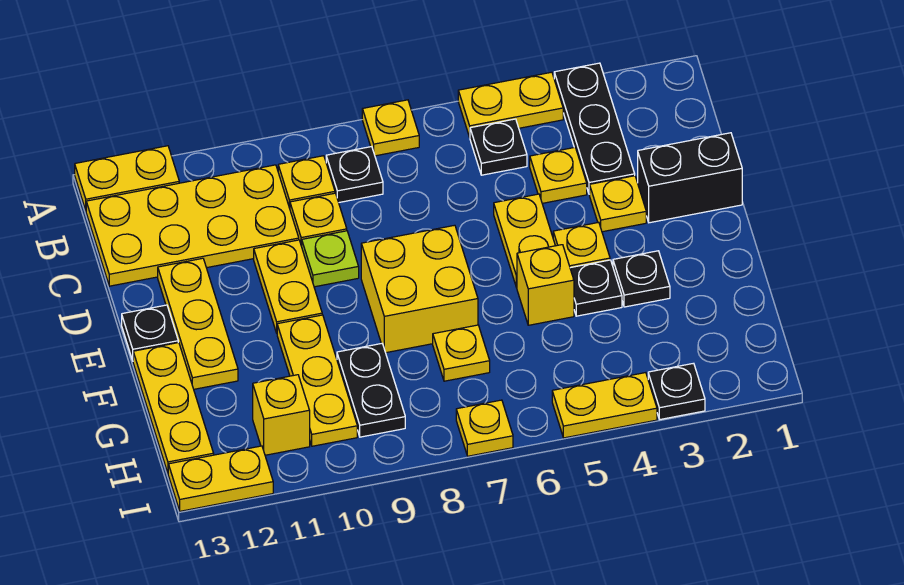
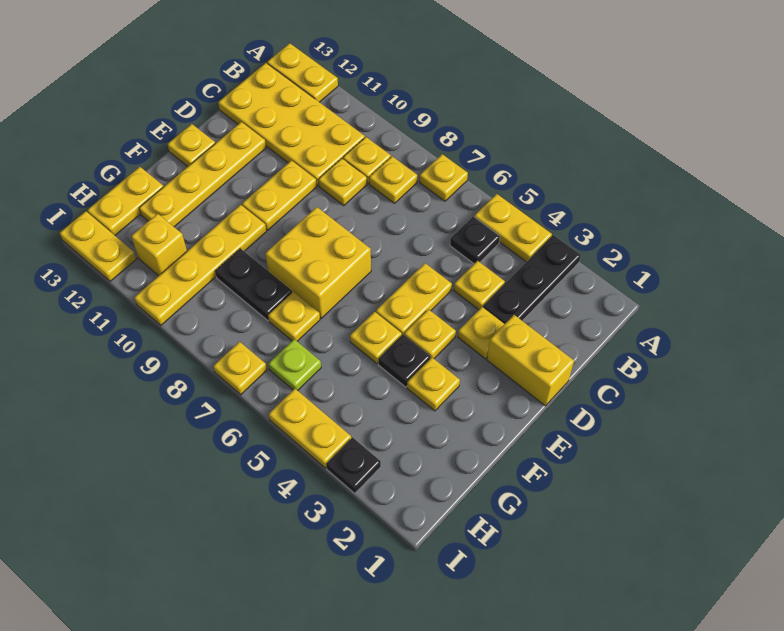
black plate B8 level 1 -> yellow plate B8 level 1
black brick D1:D2 level 1 -> yellow brick D1:D2 level 1
lime plate D9 level 1 -> lime plate H6 level 1
yellow plate D12:F12 level 1 -> yellow plate D12:G12 level 1
black plate E13 level 1 -> yellow plate E13 level 1
black plate F3 level 1 -> yellow plate F3 level 1
yellow brick F5 level 1 -> yellow plate F5 level 1
yellow plate F10:H10 level 1 -> yellow plate F10:I10 level 1
yellow plate F13:H13 level 1 -> yellow plate G13:H13 level 1
black plate G9:H9 level 1 -> black plate G8:G9 level 1

